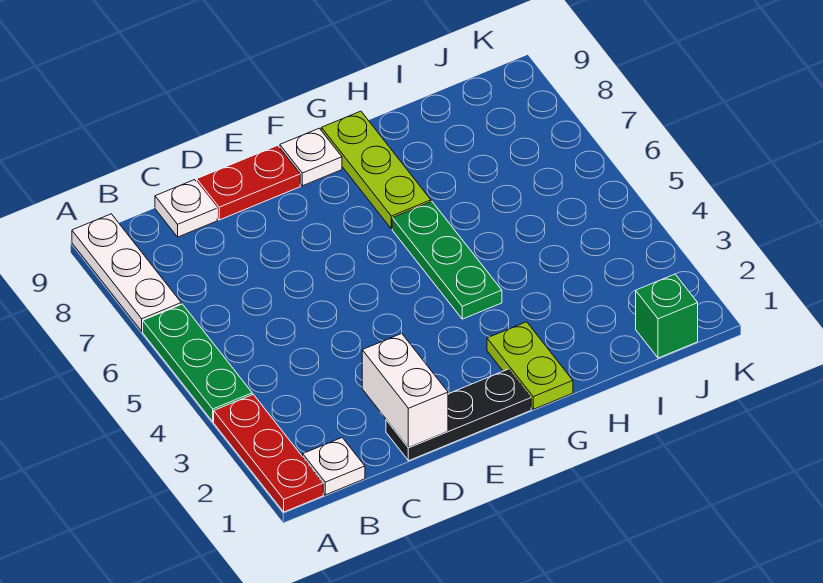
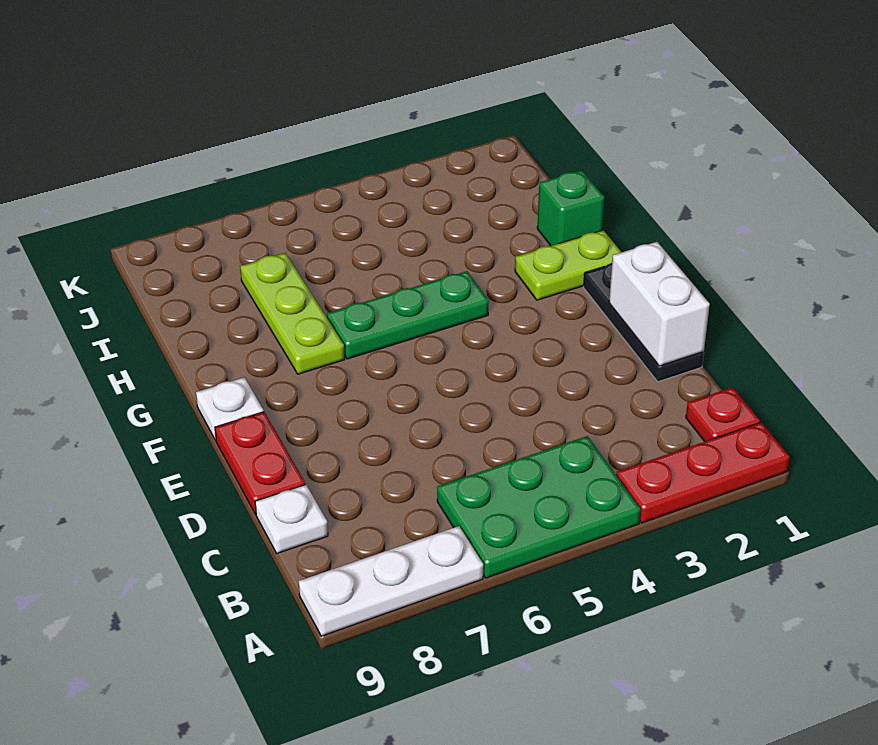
green plate A4:A6 level 1 -> green plate A4:B6 level 1
white plate B1 level 1 -> red plate B1 level 1
white brick D1:D2 level 2 -> white brick D1:E1 level 2
lime plate G7:G9 level 1 -> lime plate G7:I7 level 1
green brick J1 level 1 -> green brick H1 level 1

